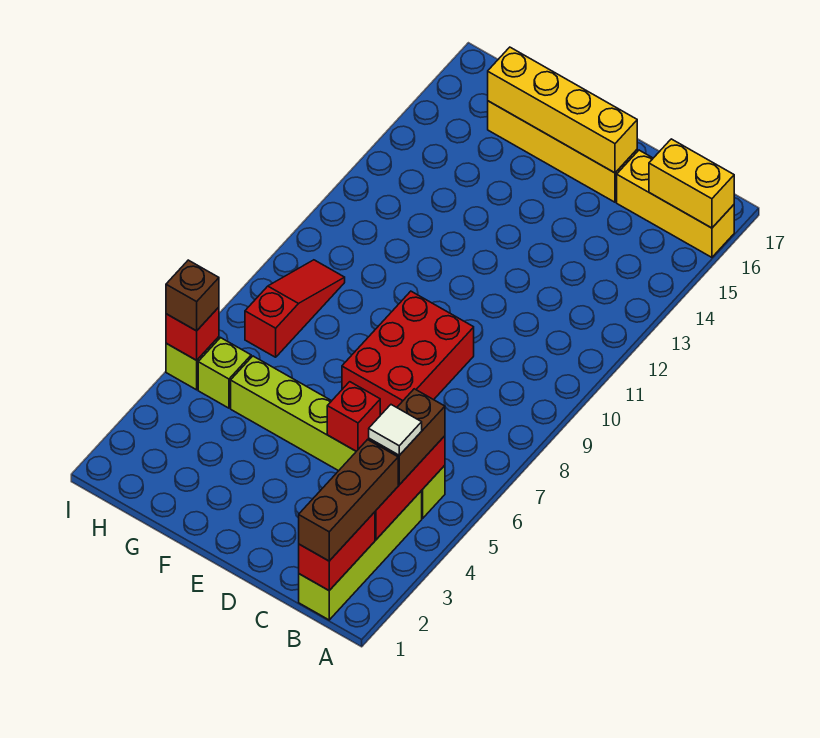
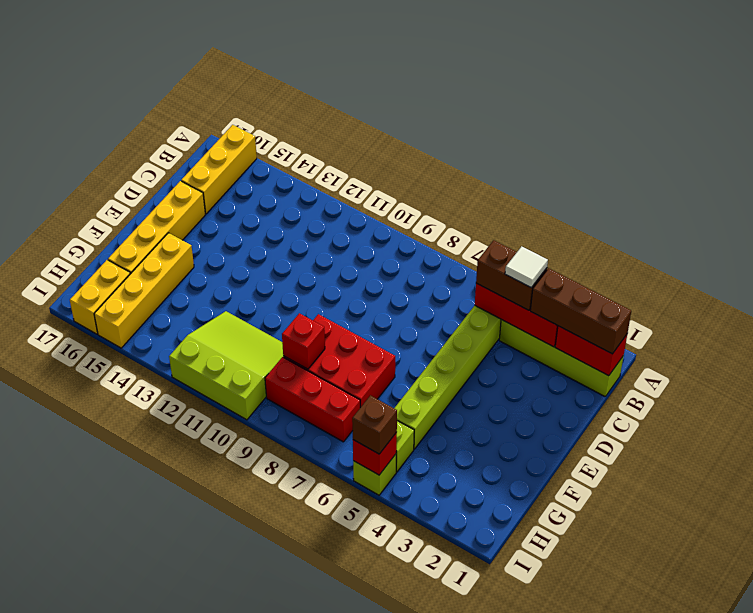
yellow brick A16:B16 level 2 -> yellow brick H16:I16 level 1
red brick D5 level 2 -> red brick G9 level 2
red brick D7:E9 level 1 -> red brick F7:G9 level 1
yellow brick D16:G16 level 2 -> yellow brick F15:I15 level 1
none -> lime slope G10:I12 level 1 top I
red slope H7:H9 level 1 top 7 -> red brick H7:H9 level 1

